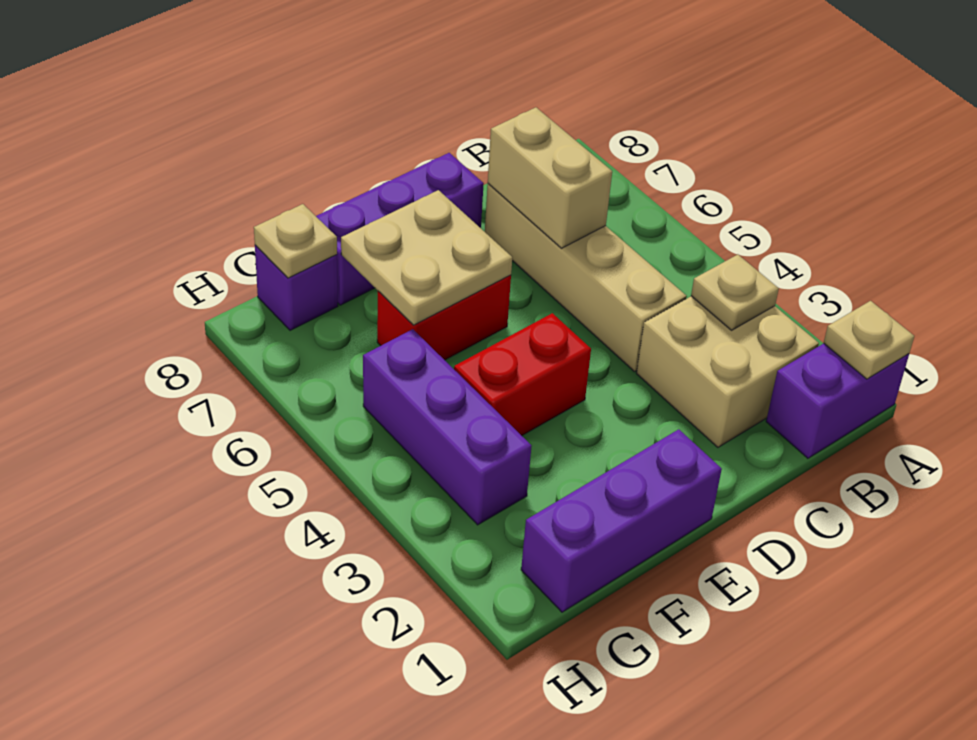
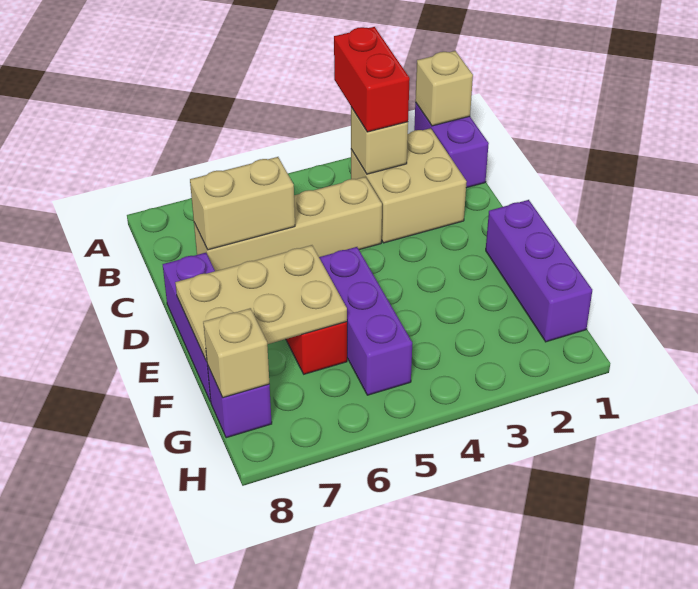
tan plate A1 level 2 -> tan brick A1 level 2
tan plate B3 level 2 -> tan brick B3 level 2
red brick E4:F4 level 1 -> red brick A3:B3 level 3
tan plate E6:F7 level 2 -> tan plate E6:F8 level 2
purple brick G3:G5 level 1 -> purple brick E5:G5 level 1
tan plate G8 level 2 -> tan brick G8 level 2

